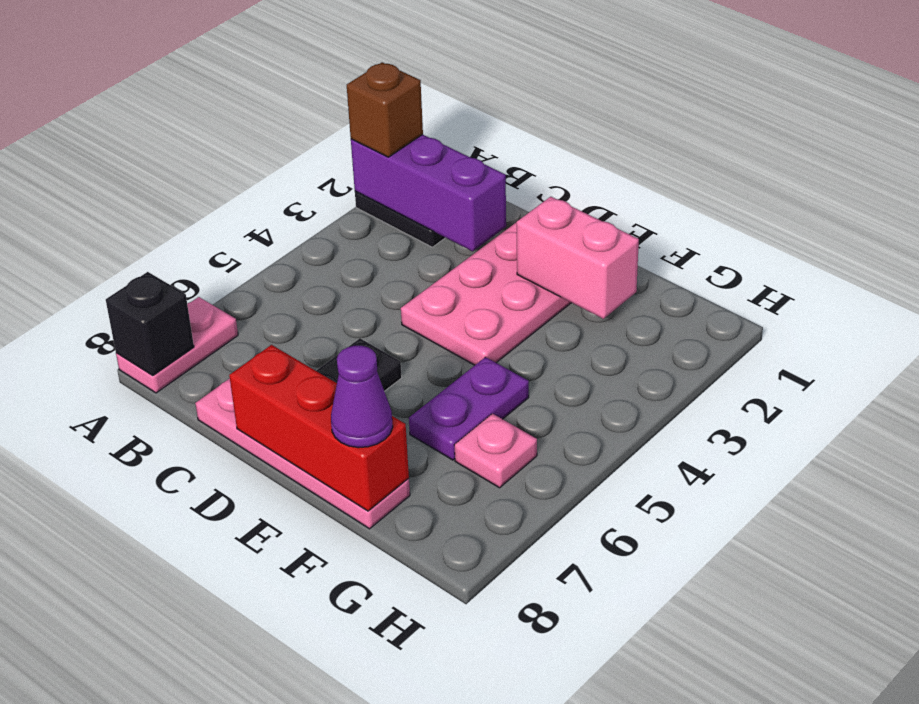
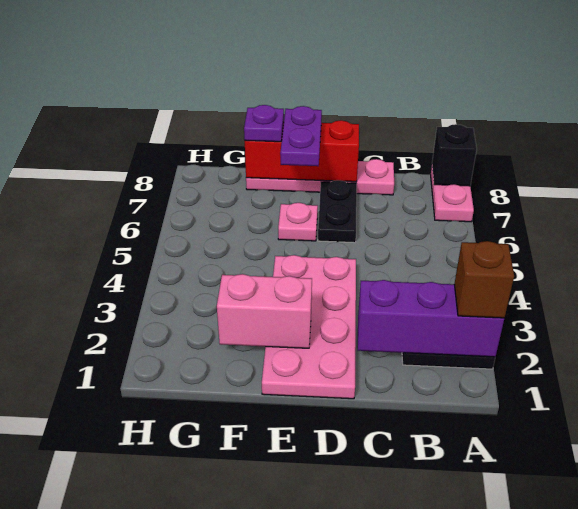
purple plate F5:F6 level 1 -> purple plate E7:E8 level 3
purple cone F8 level 3 -> purple plate F8 level 3
pink plate G6 level 1 -> pink plate E6 level 1

